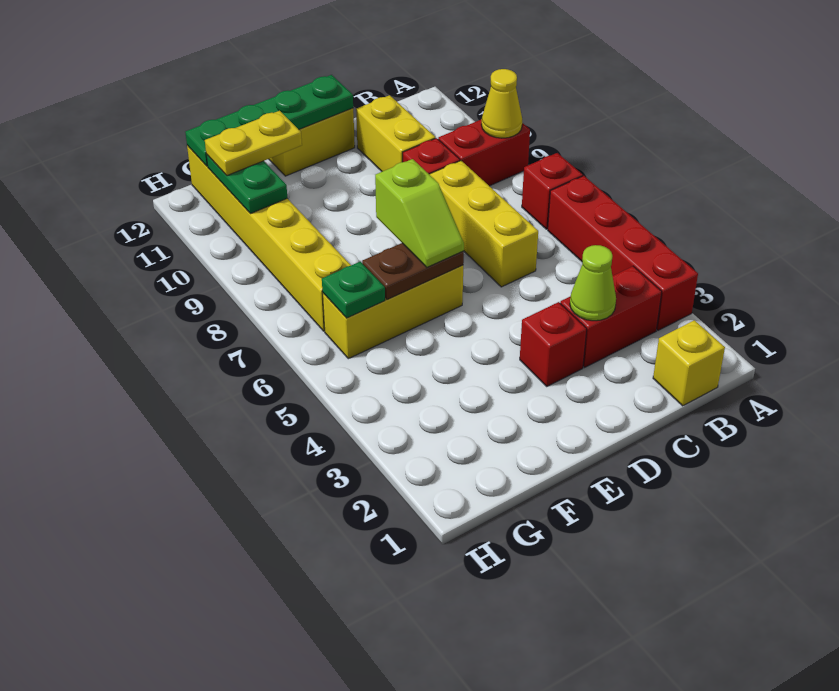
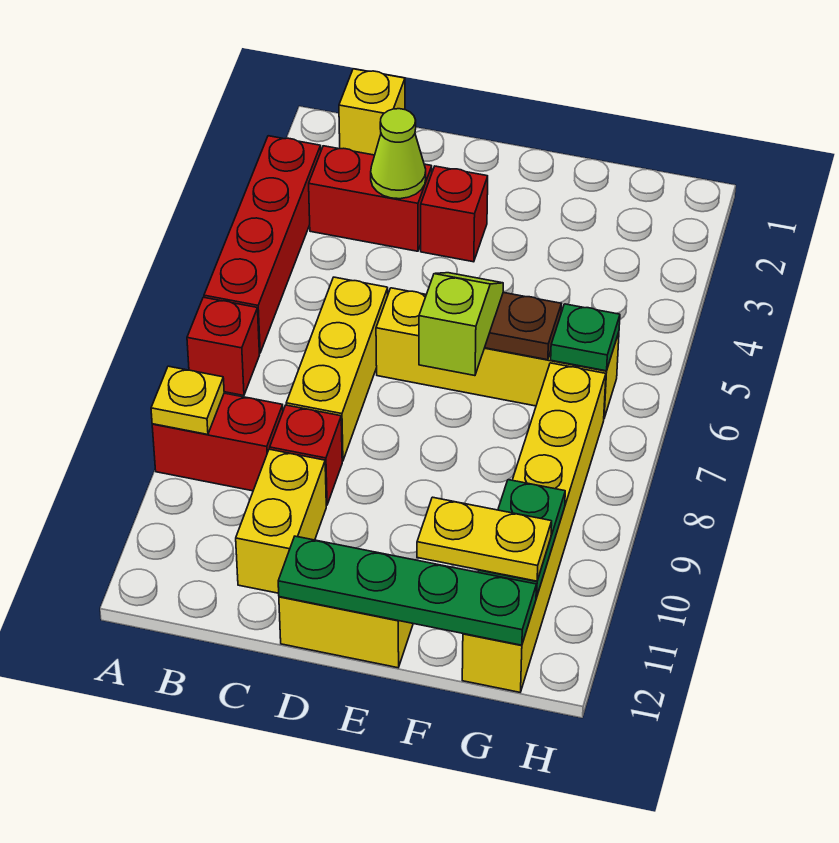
yellow cone A9 level 2 -> yellow plate A9 level 2
yellow brick E6:G6 level 1 -> yellow brick D6:G6 level 1

